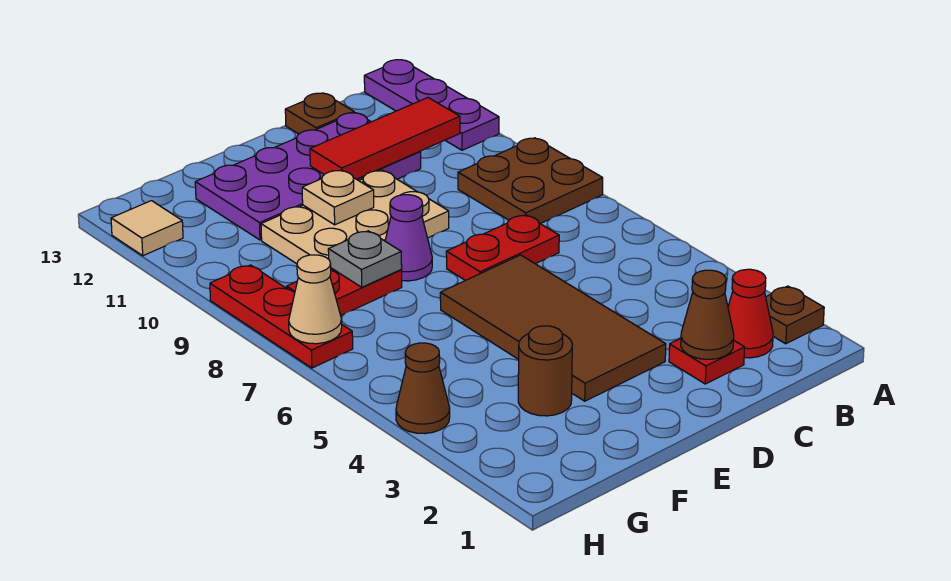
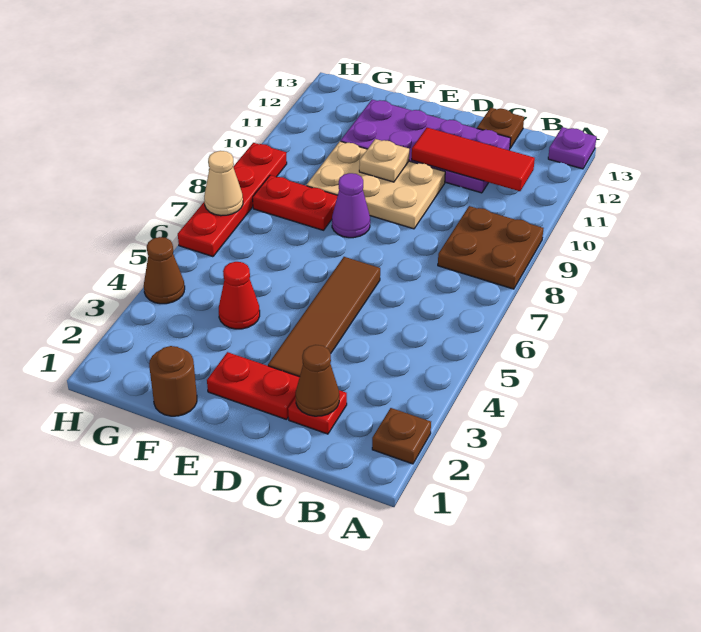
purple plate A11:A13 level 1 -> purple plate A13 level 1
red cone B2 level 1 -> red cone F4 level 1
red plate C7:D7 level 1 -> red plate D2:E2 level 1
brown tile D3:E6 level 1 -> brown tile D3:D6 level 1
brown round brick F3 level 1 -> brown round brick F1 level 1
grey plate F8 level 2 -> none
red plate H7:H9 level 1 -> red plate H6:H9 level 1
tan tile H12 level 1 -> none

